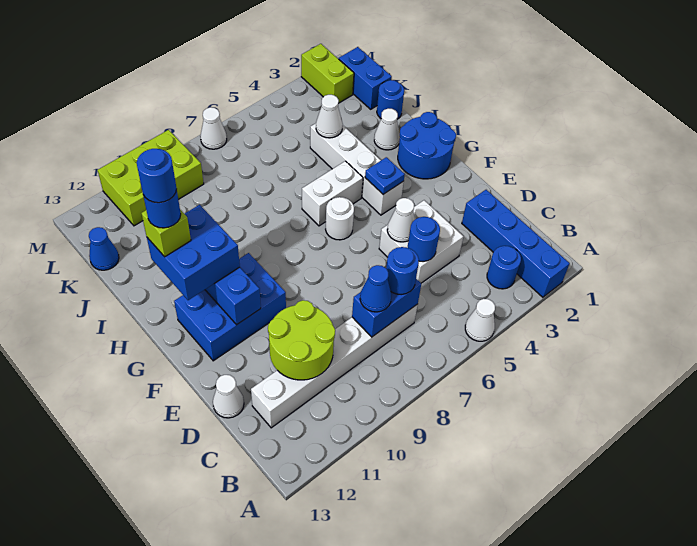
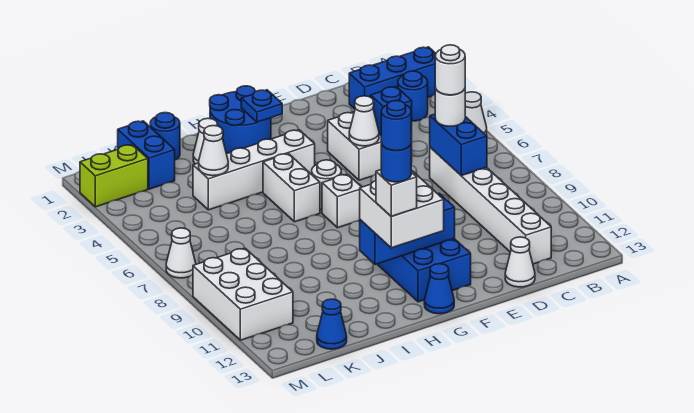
blue brick A2:D2 level 1 -> blue brick A2:C2 level 1
blue round brick C7 level 3 -> white round brick C7 level 3
none -> white round brick C7 level 4
blue cone C8 level 3 -> blue cone G13 level 1
lime round brick C10:D11 level 2 -> none
blue round brick D5 level 2 -> blue brick D5 level 2
blue plate G4 level 2 -> blue plate G2 level 2
none -> white brick G7 level 1
blue brick G11:H12 level 3 -> white brick G11:H12 level 3
lime brick H12 level 4 -> white brick H12 level 4
blue brick K1:L1 level 1 -> blue brick K1:K2 level 1
lime brick L9:M11 level 1 -> white brick L9:M11 level 1

